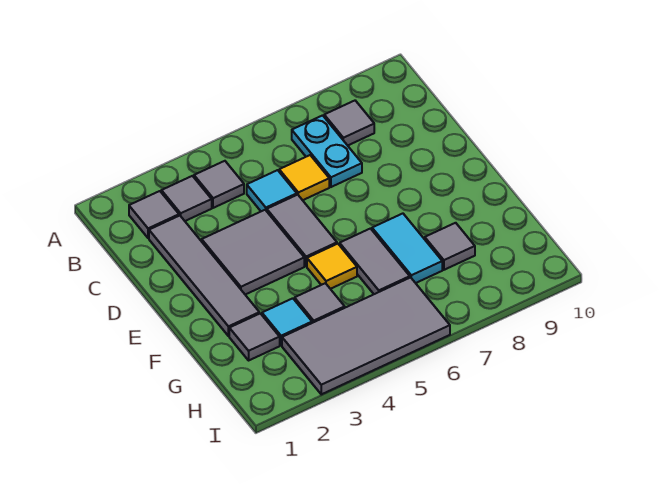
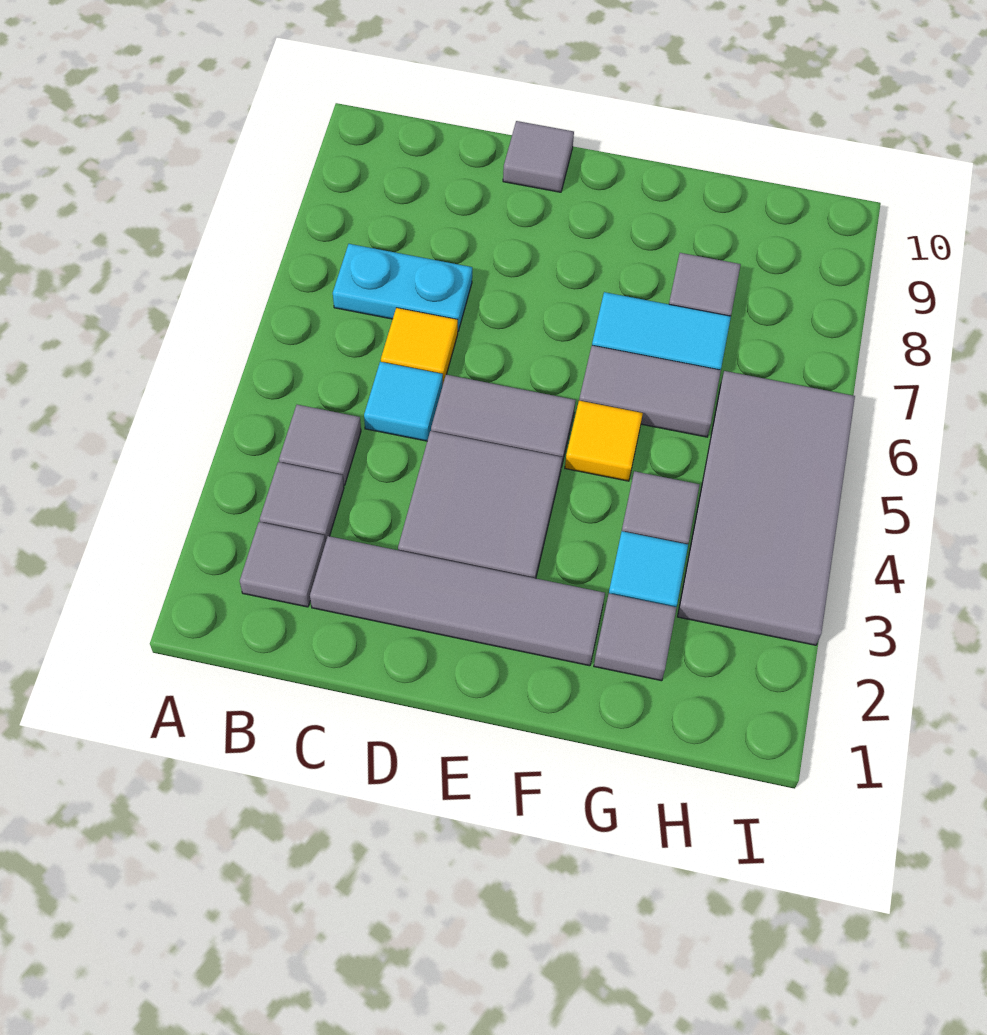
grey tile B8 level 1 -> grey tile D10 level 1

